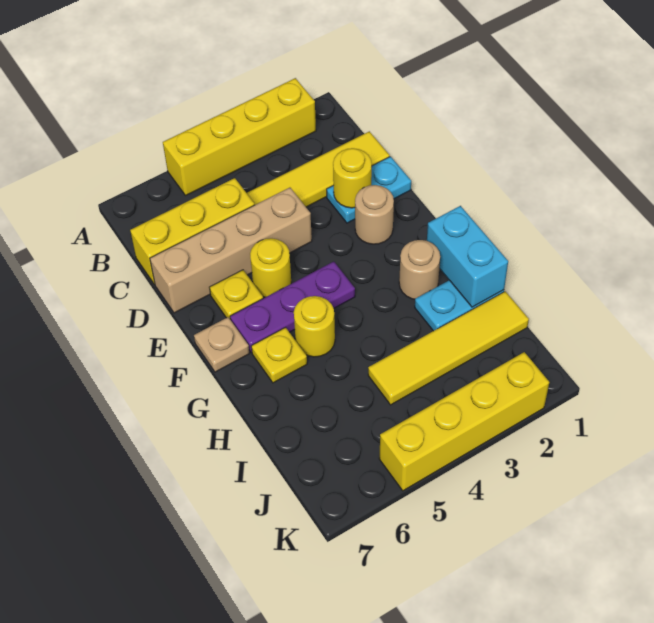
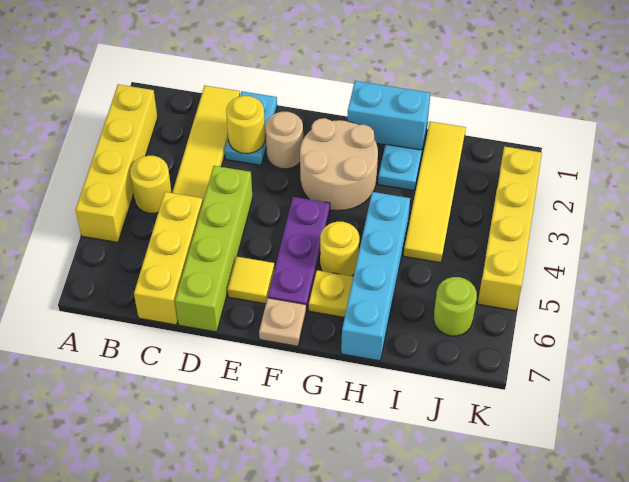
tan brick D4:D7 level 1 -> lime brick D4:D7 level 1
yellow round brick E5 level 1 -> yellow round brick B4 level 1
yellow plate E6 level 1 -> yellow tile E6 level 1
tan round brick G2 level 1 -> tan round brick F2:G3 level 1
none -> cyan brick H4:H7 level 1
none -> lime round brick J6 level 1

